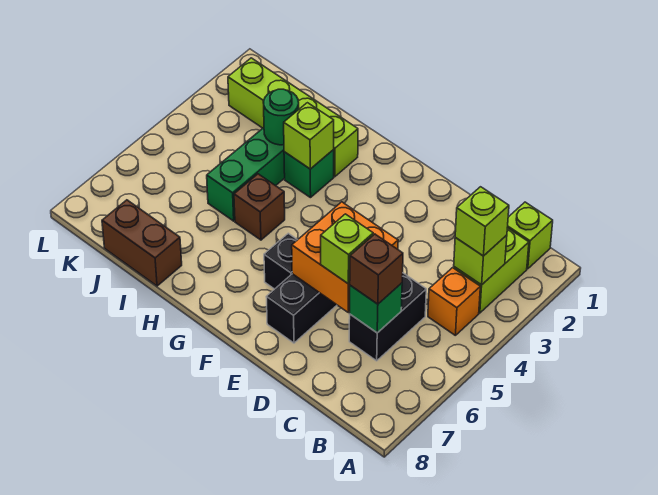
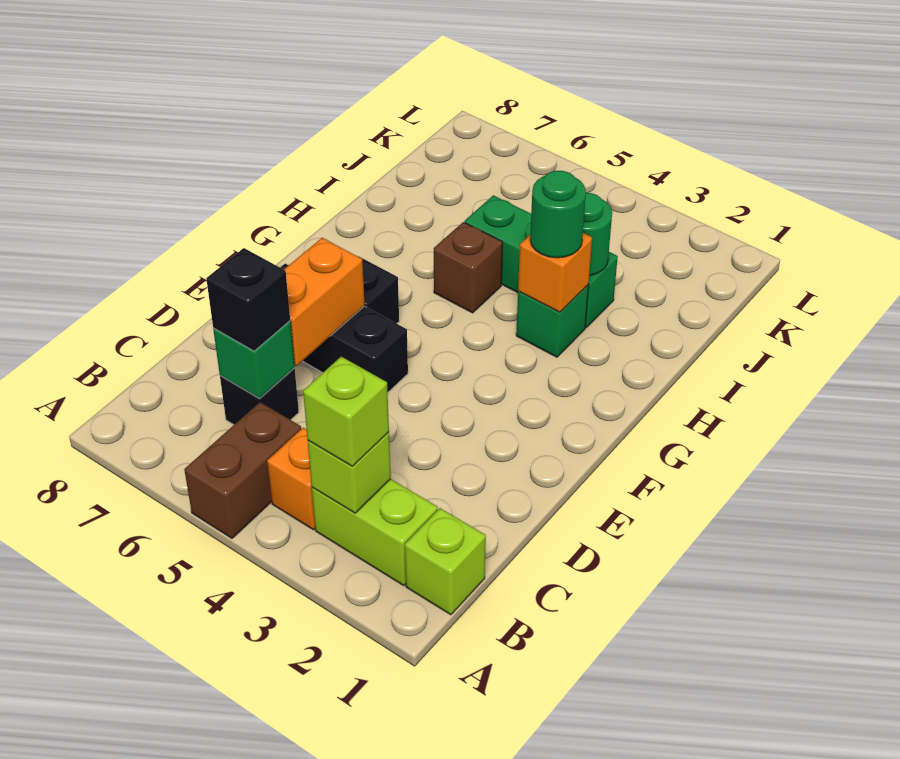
black brick C5:C6 level 1 -> black brick C6 level 1
brown brick C6 level 3 -> black brick C6 level 3
orange brick D5:E6 level 2 -> orange brick D6:E6 level 2
lime brick D6 level 3 -> none
lime brick H2:K2 level 1 -> none
lime brick H3 level 2 -> orange brick H3 level 2
none -> green round brick H3 level 3
brown brick I8:J8 level 1 -> brown brick A5:B5 level 1

